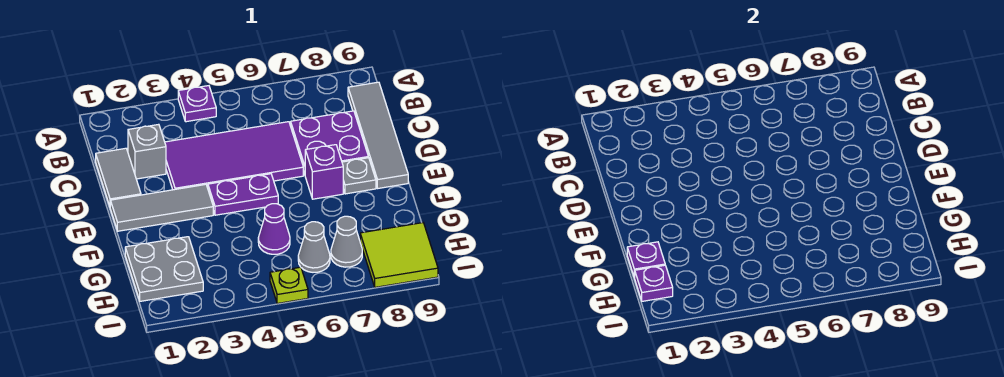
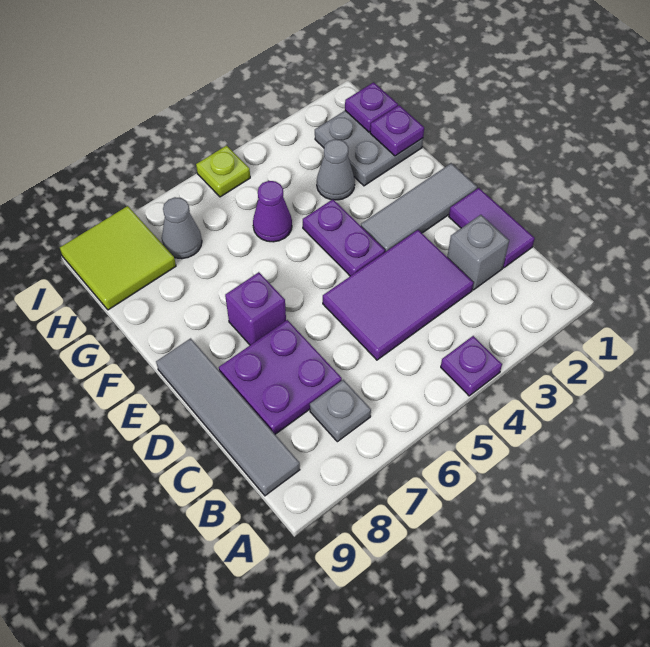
grey tile C1:D1 level 1 -> purple tile C1:D1 level 1
purple tile C3:D6 level 1 -> purple tile C3:D5 level 1
purple plate E4:E5 level 1 -> purple plate E4:F4 level 1
grey plate E8 level 1 -> grey plate B7 level 1
grey cone H6 level 1 -> grey cone G3 level 1

